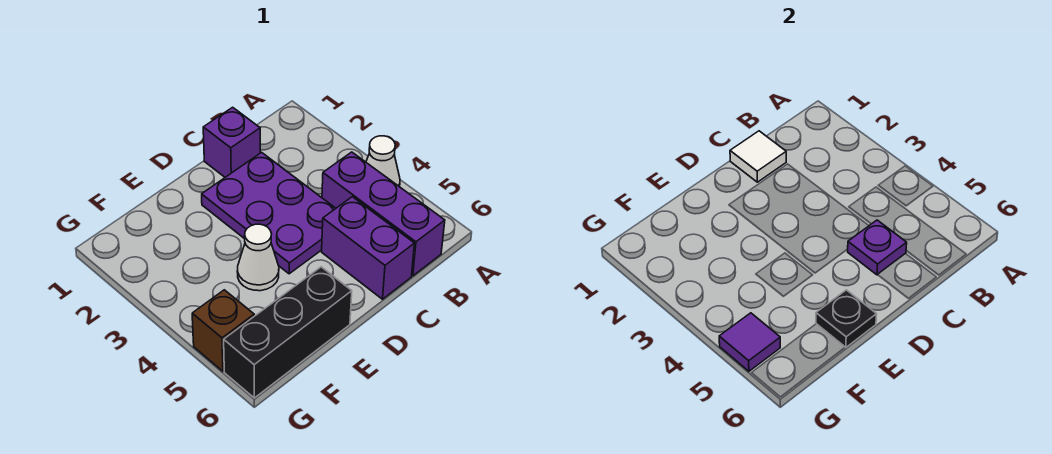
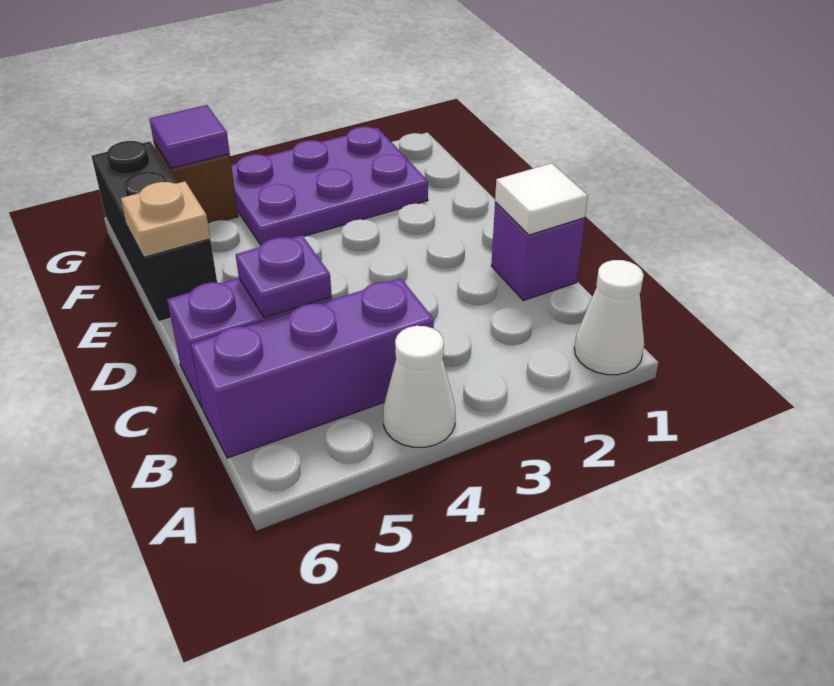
purple plate C2:D4 level 1 -> purple plate F2:G4 level 1
white cone E4 level 1 -> white cone A1 level 1
black plate E6 level 2 -> tan plate E6 level 2

